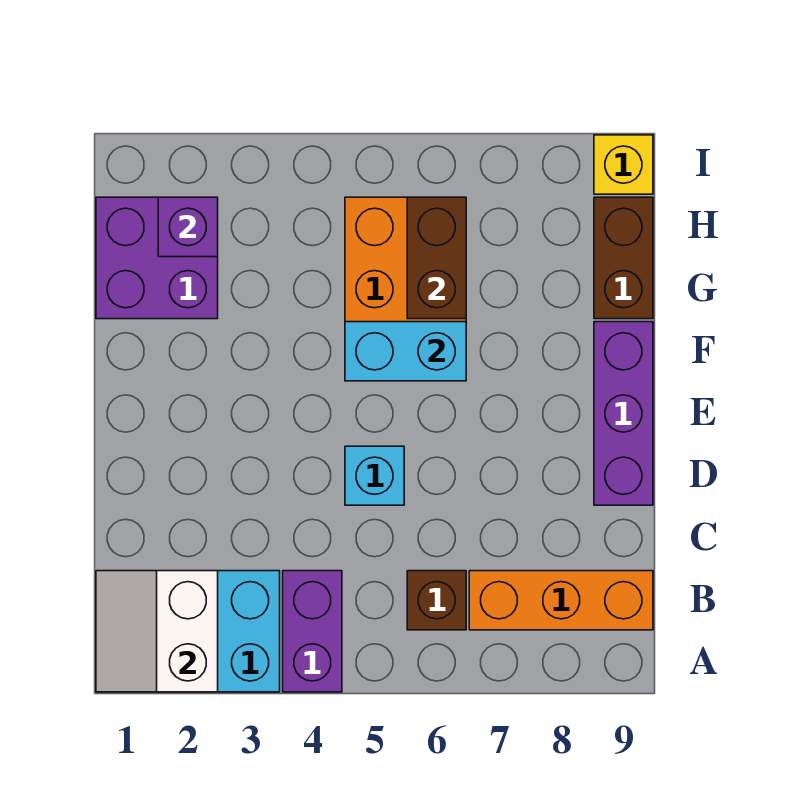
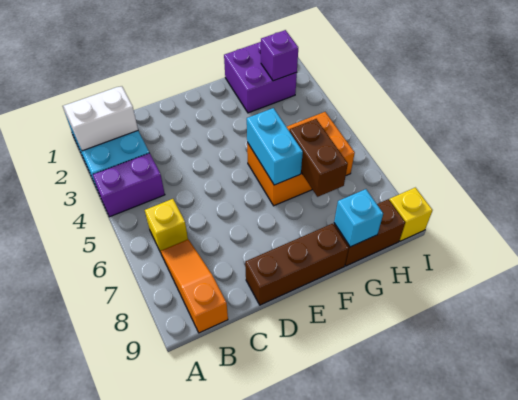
brown brick B6 level 1 -> yellow brick B6 level 1
orange brick B7:B9 level 1 -> orange slope B7:B9 level 1 top 9
cyan brick D5 level 1 -> cyan brick G9 level 2
purple brick D9:F9 level 1 -> brown brick D9:F9 level 1
brown brick G6:H6 level 2 -> brown brick G6:G7 level 2

